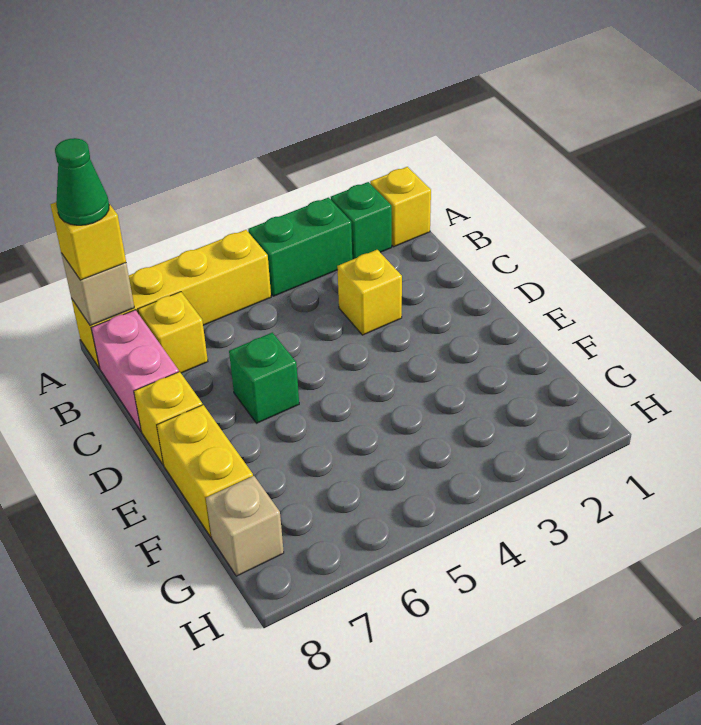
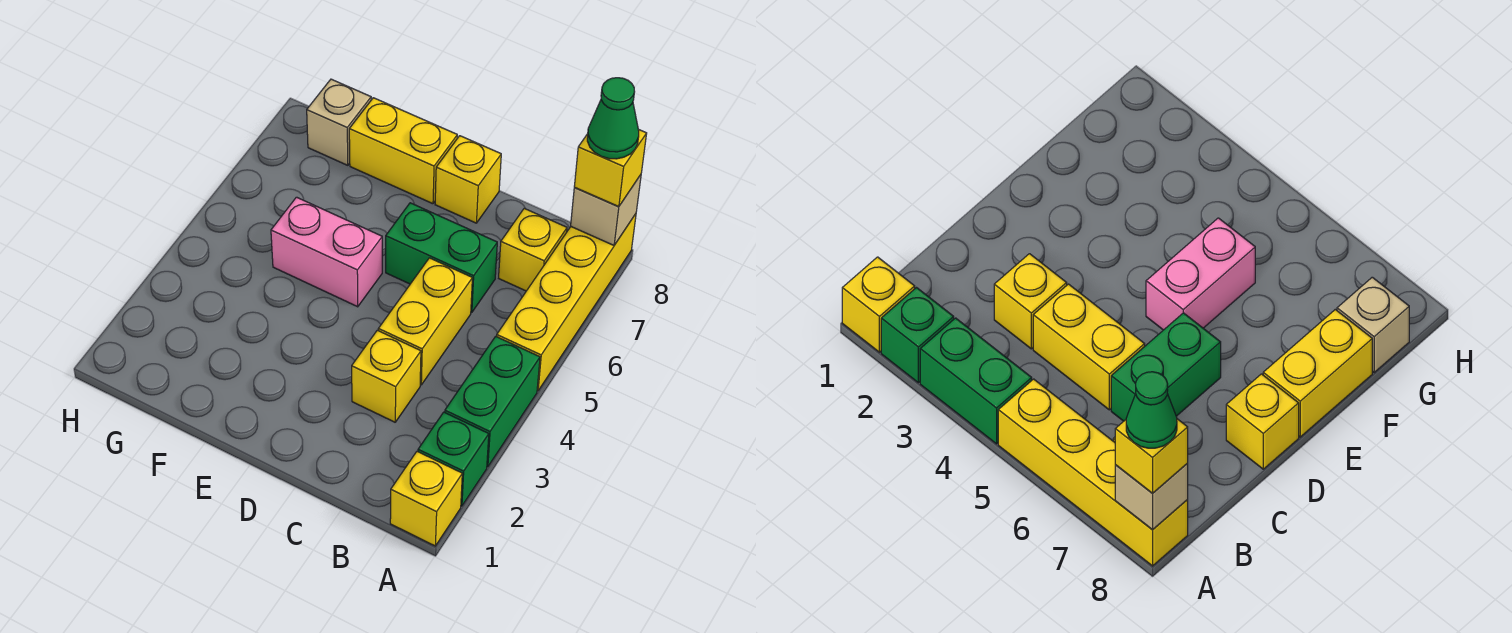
pink brick B8:C8 level 1 -> pink brick E5:F5 level 1
none -> yellow brick C4:C5 level 1
green brick D6 level 1 -> green brick C6:D6 level 1

